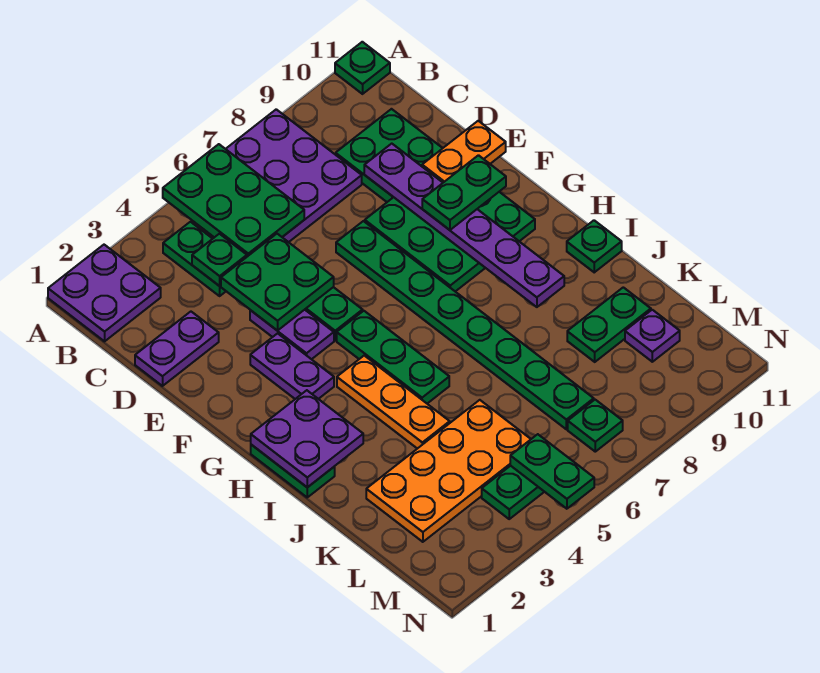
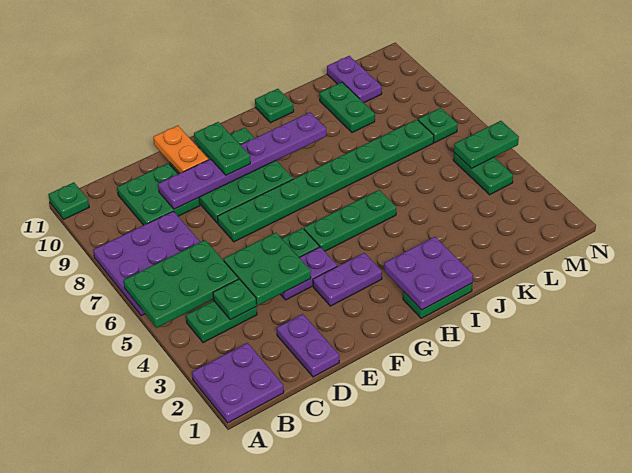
orange plate H4:J4 level 1 -> none
orange plate K2:L5 level 1 -> none
purple plate L10 level 1 -> purple plate L10:L11 level 1

